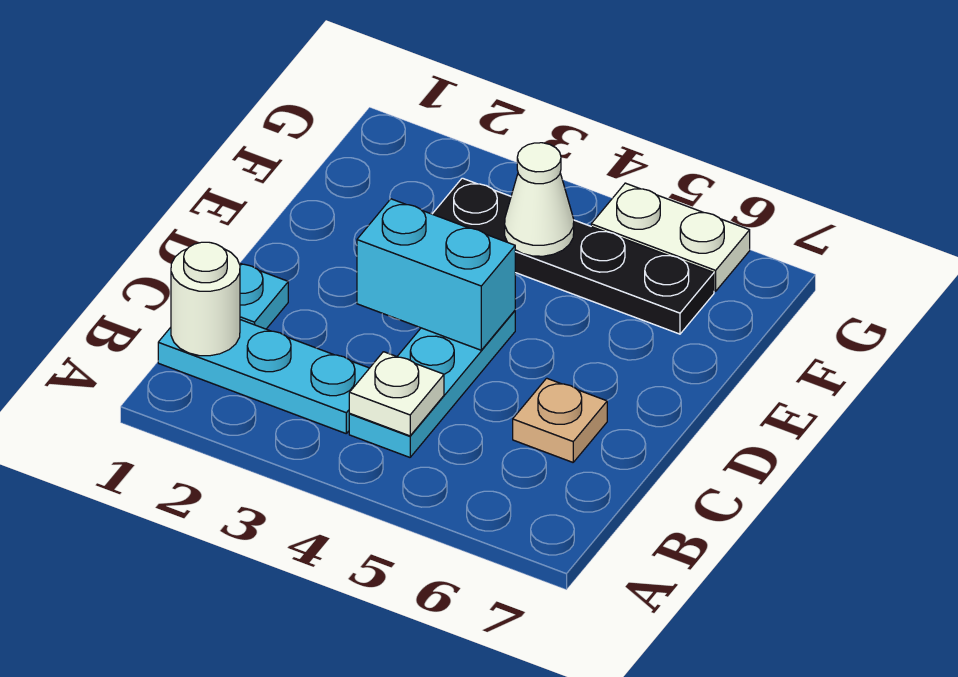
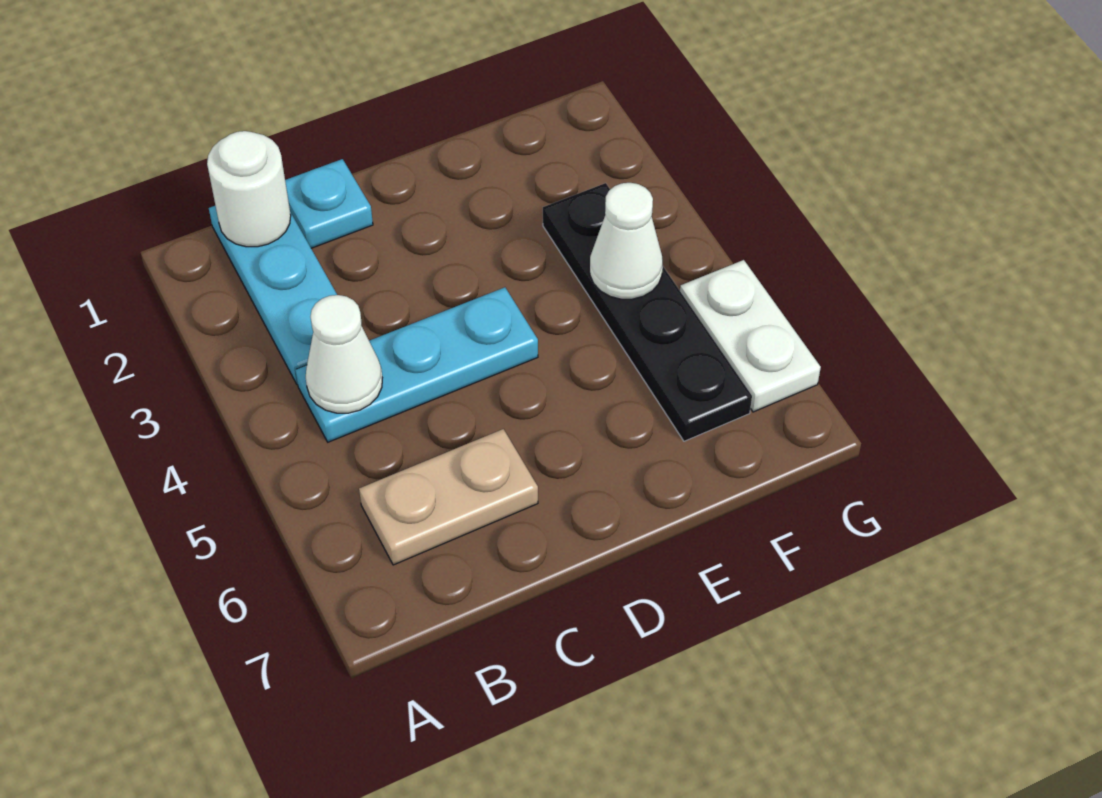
white plate B4 level 2 -> white cone B4 level 2
tan plate C6 level 1 -> tan plate B6:C6 level 1
cyan brick D3:D4 level 2 -> none

